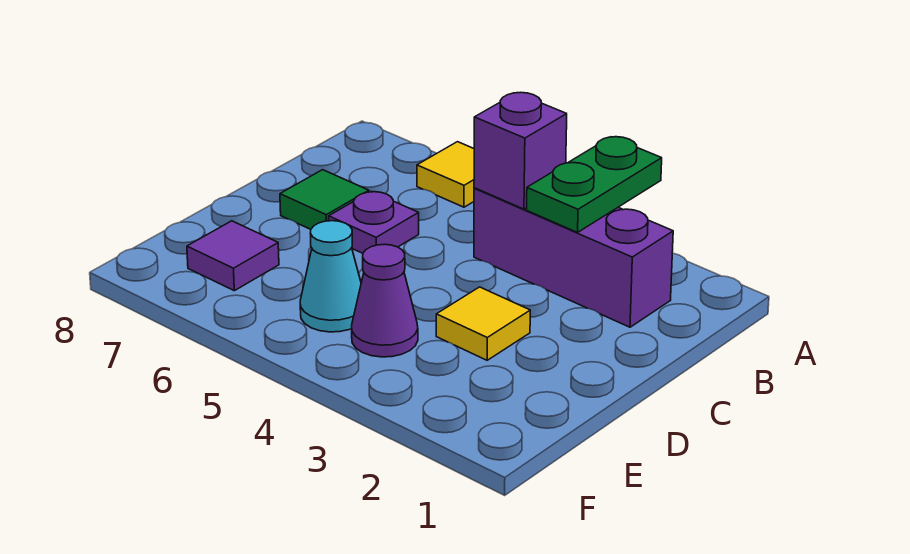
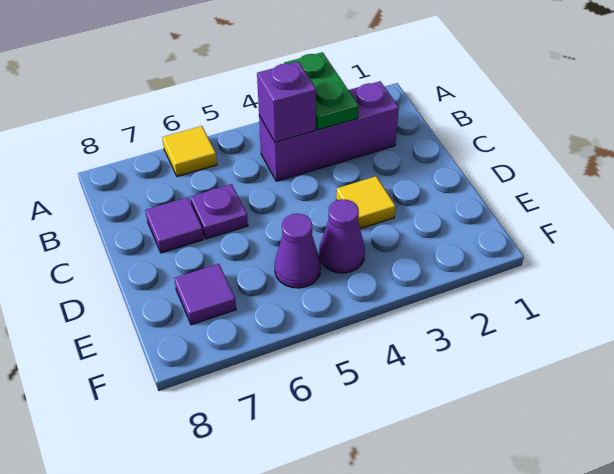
green tile C7 level 1 -> purple tile C7 level 1
cyan cone E5 level 1 -> purple cone E5 level 1

